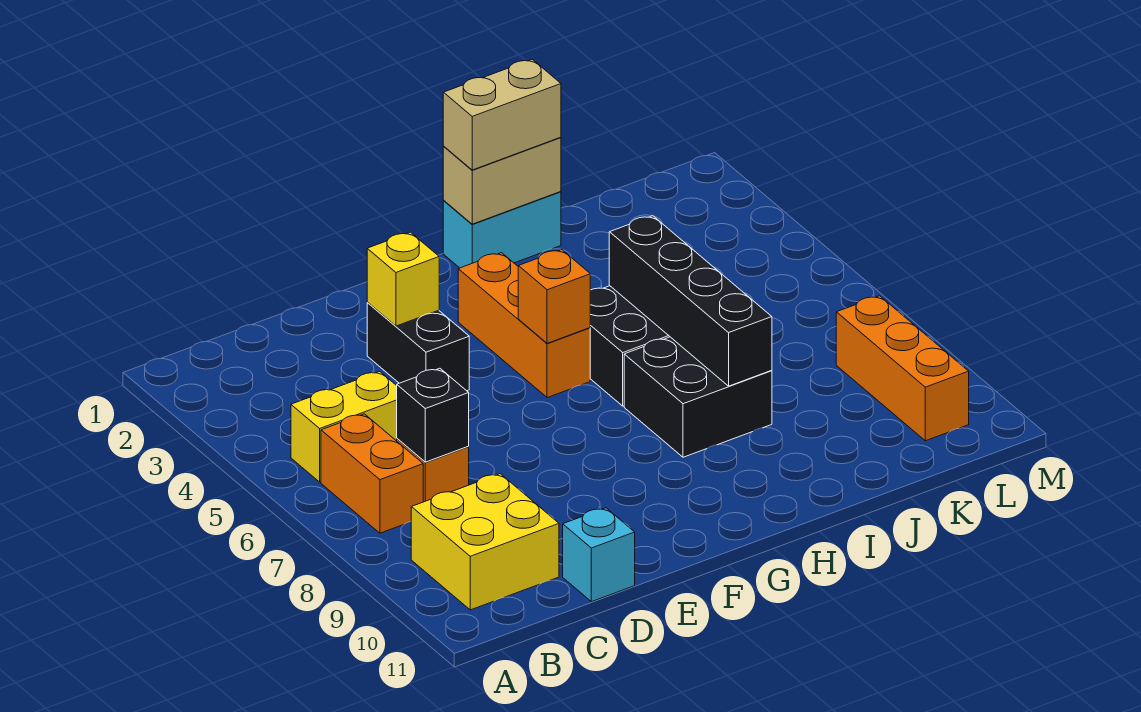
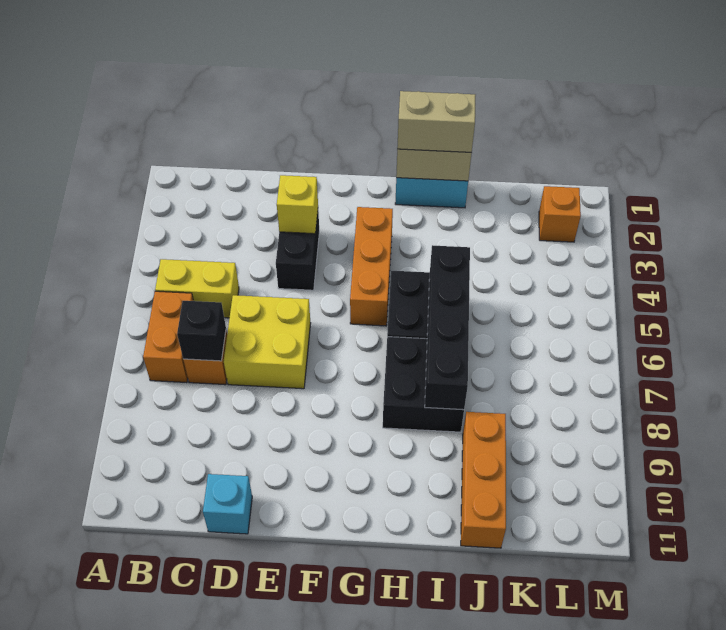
yellow brick B9:C10 level 1 -> yellow brick D6:E7 level 1
orange brick G5 level 2 -> orange brick L2 level 1
orange brick L8:L10 level 1 -> orange brick J9:J11 level 1

